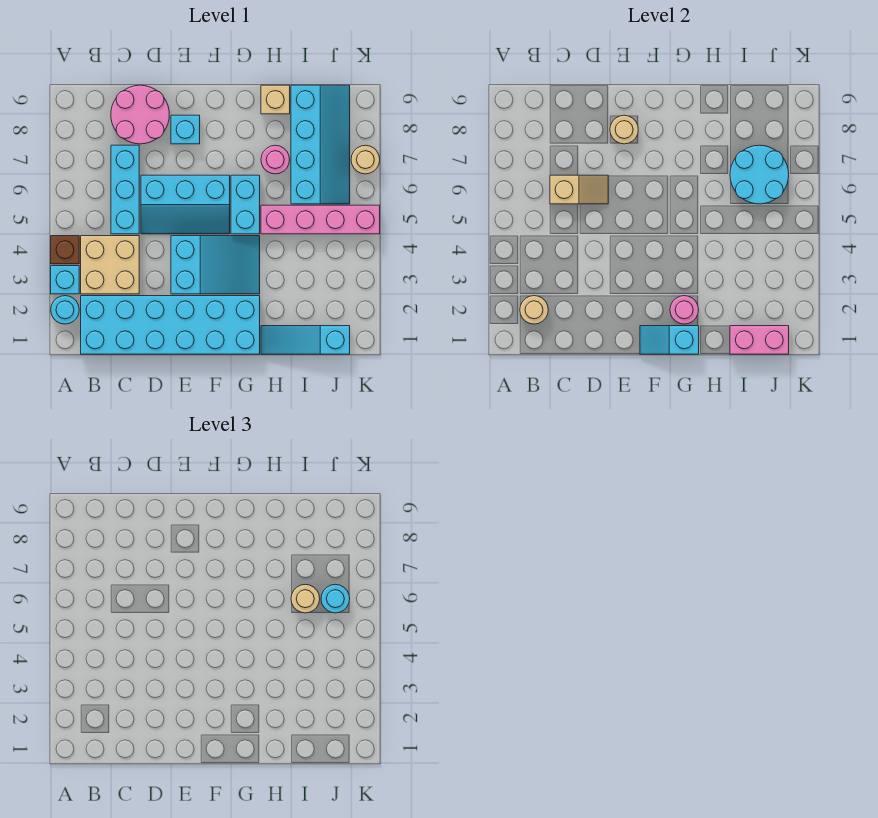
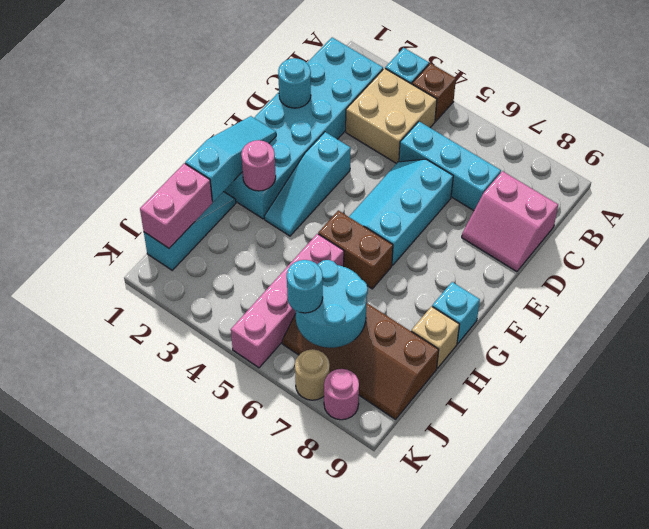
cyan round brick A2 level 1 -> cyan round brick D1 level 2
tan round brick B2 level 2 -> none
tan slope C6:D6 level 2 top C -> none
pink round brick C8:D9 level 1 -> pink slope C8:D9 level 1 top C
cyan slope E3:G4 level 1 top E -> cyan slope E3:G3 level 1 top E
cyan brick E8 level 1 -> cyan brick G9 level 1
tan round brick E8 level 2 -> none
cyan slope F1:G1 level 2 top G -> cyan slope F1:H1 level 2 top H
cyan brick G5:G6 level 1 -> brown brick G5:G6 level 1
pink round brick H7 level 1 -> pink round brick K8 level 1
cyan slope I6:J9 level 1 top I -> brown slope I6:J9 level 1 top I
tan round brick I6 level 3 -> none

